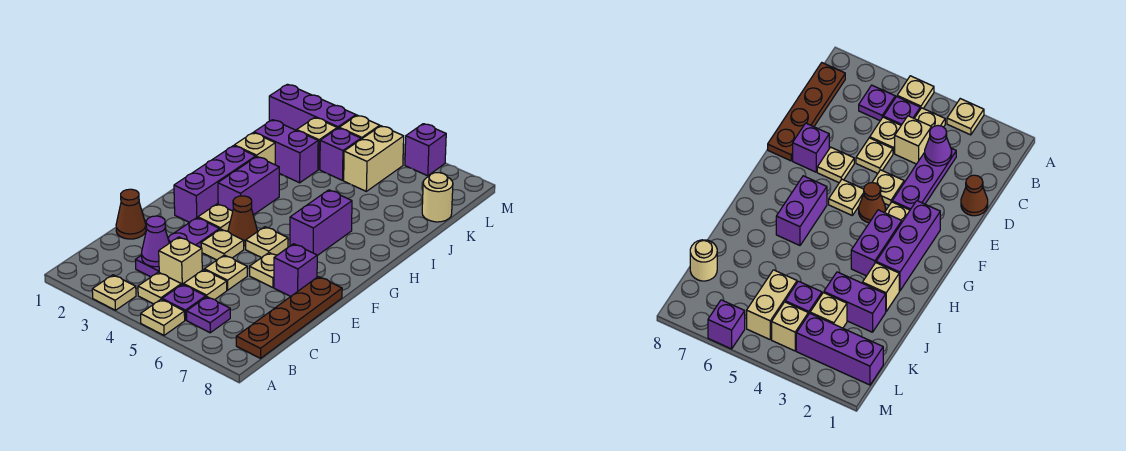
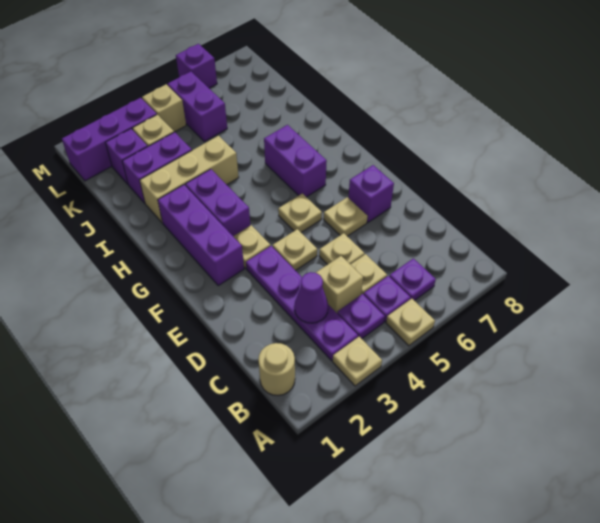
tan plate B4 level 1 -> purple plate B4 level 1
brown plate B8:E8 level 1 -> none
purple plate C3:E3 level 1 -> purple plate B3:E3 level 1
brown cone D1 level 1 -> none
brown cone F4 level 1 -> none
tan brick I2 level 1 -> tan brick I2:I4 level 1
purple brick K4 level 1 -> purple brick K2 level 1
tan brick K5:L5 level 1 -> purple brick K5:L5 level 1
tan round brick K8 level 1 -> tan round brick B1 level 1

